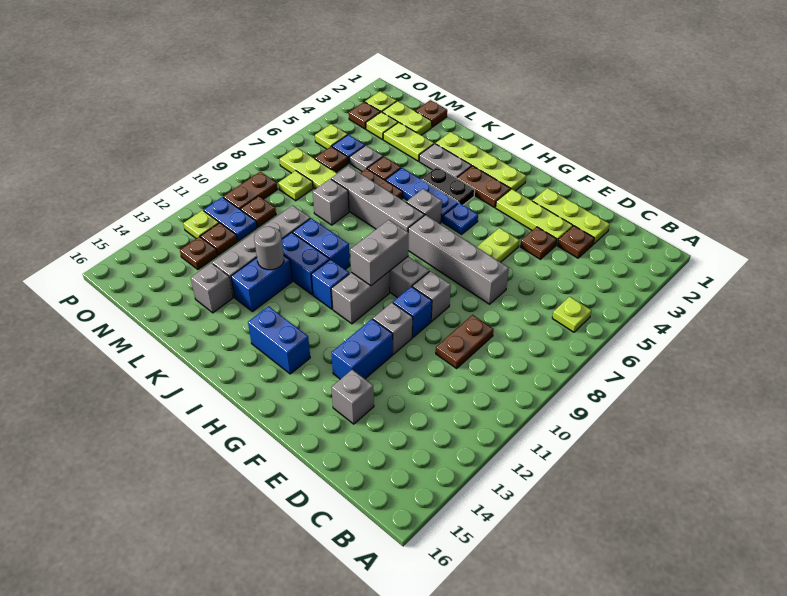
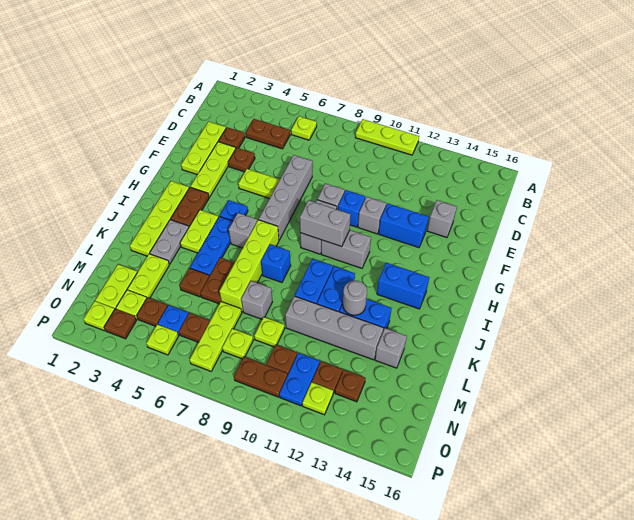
none -> lime plate A9:A11 level 1
brown plate D9:D10 level 1 -> brown plate C4:C5 level 1
blue brick H14:I14 level 1 -> blue brick I13:I14 level 1
black plate I4:J4 level 1 -> lime plate I4:J4 level 1
grey brick I7:L7 level 1 -> lime brick I7:L7 level 1
blue brick I11 level 1 -> blue brick J8 level 1
brown plate M1 level 1 -> brown plate N4 level 1
grey plate M5 level 1 -> none
none -> lime plate M9 level 1

